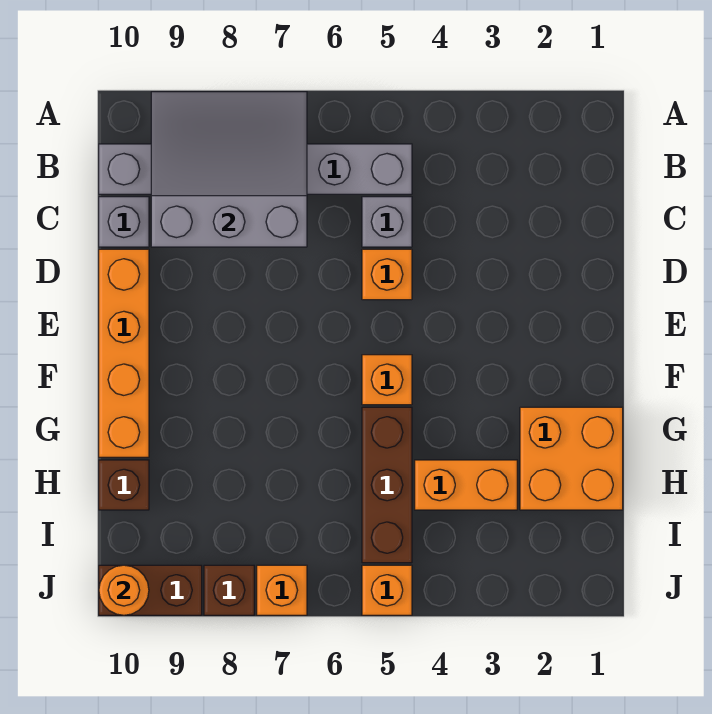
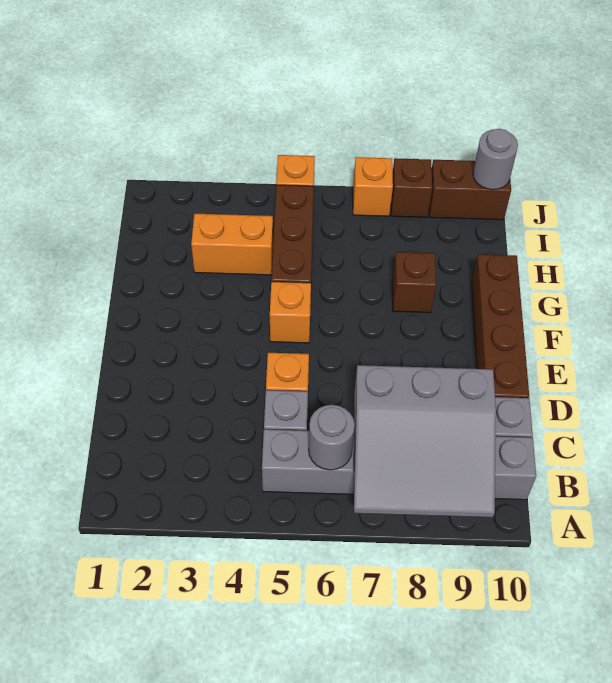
none -> grey round brick B6 level 2
orange brick D10:G10 level 1 -> brown brick D10:G10 level 1
orange brick G1:H2 level 1 -> none
brown brick H10 level 1 -> brown brick G8 level 1
orange round brick J10 level 2 -> grey round brick J10 level 2

